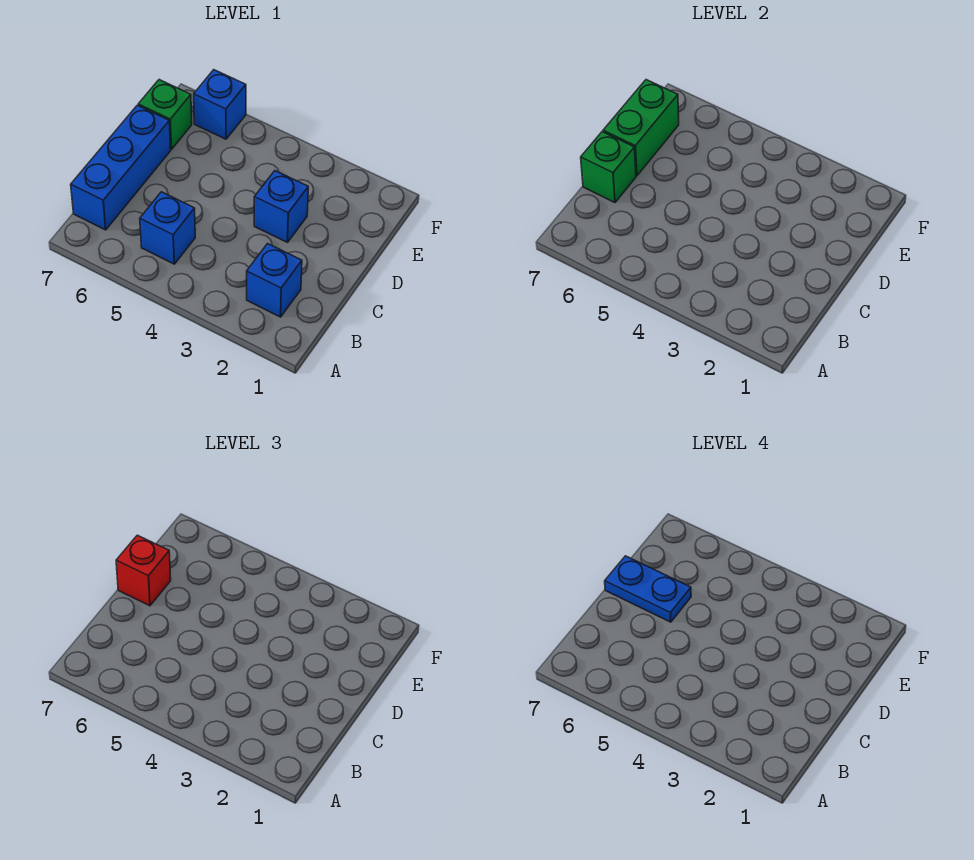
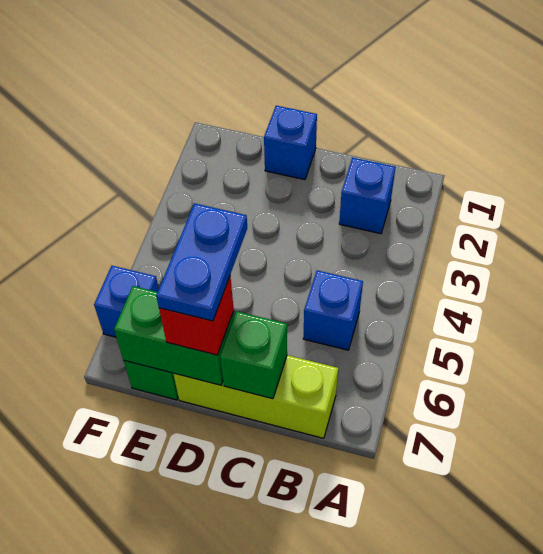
blue brick B7:D7 level 1 -> lime brick B7:D7 level 1
blue brick D3 level 1 -> blue brick D1 level 1

